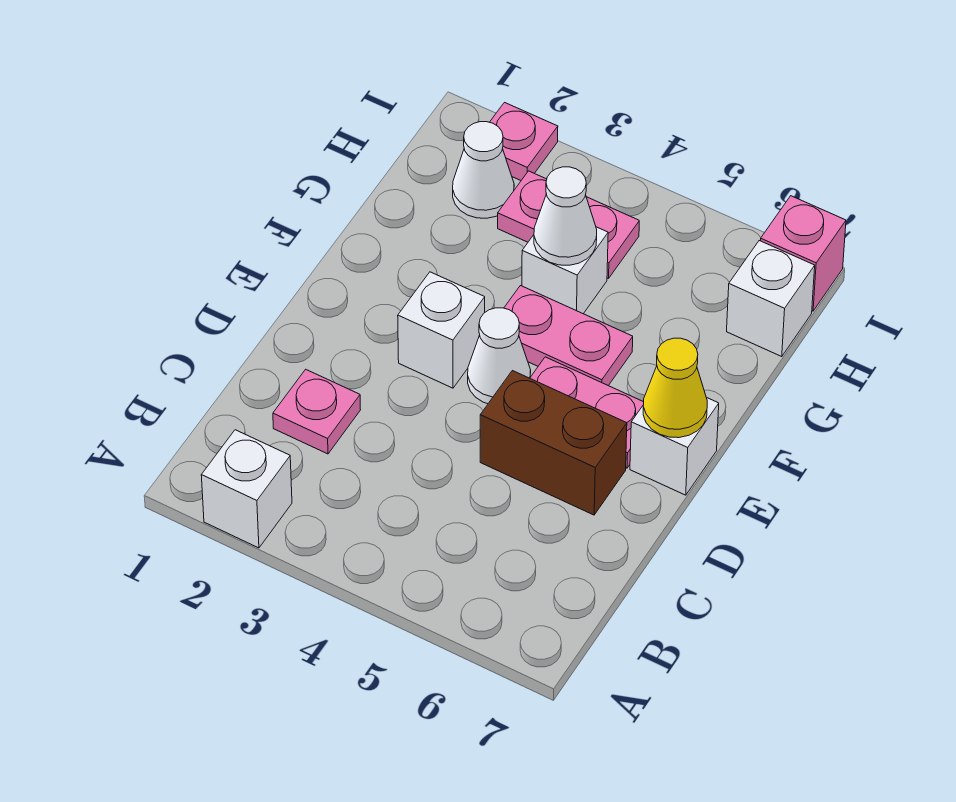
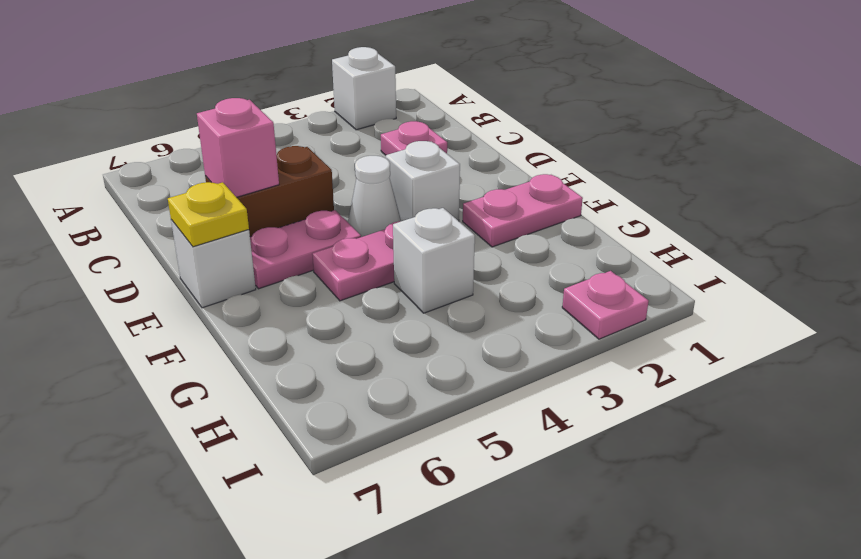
yellow cone E7 level 2 -> yellow plate E7 level 2
white cone G4 level 2 -> none
white cone H2 level 1 -> none
pink plate H3:H4 level 1 -> pink plate F1:F2 level 1
white brick H7 level 1 -> none
pink brick I7 level 1 -> pink brick D6 level 2

